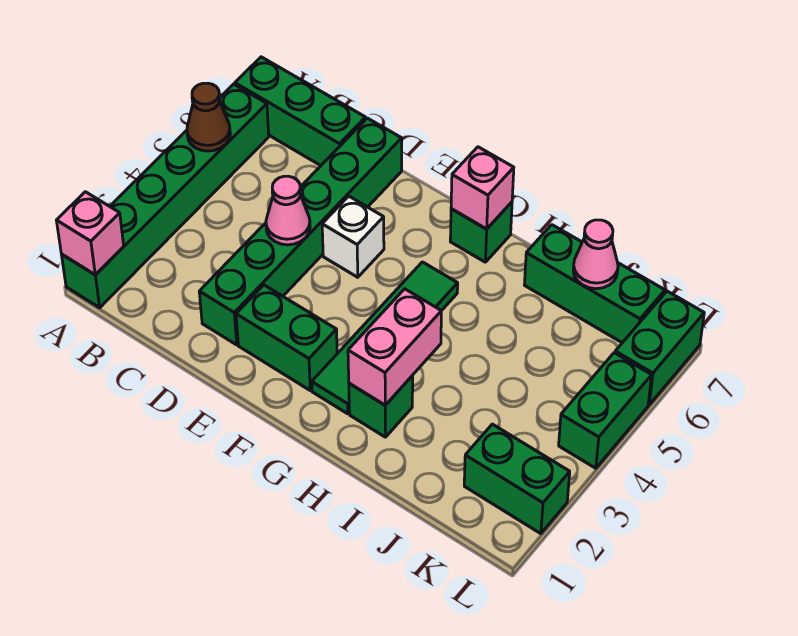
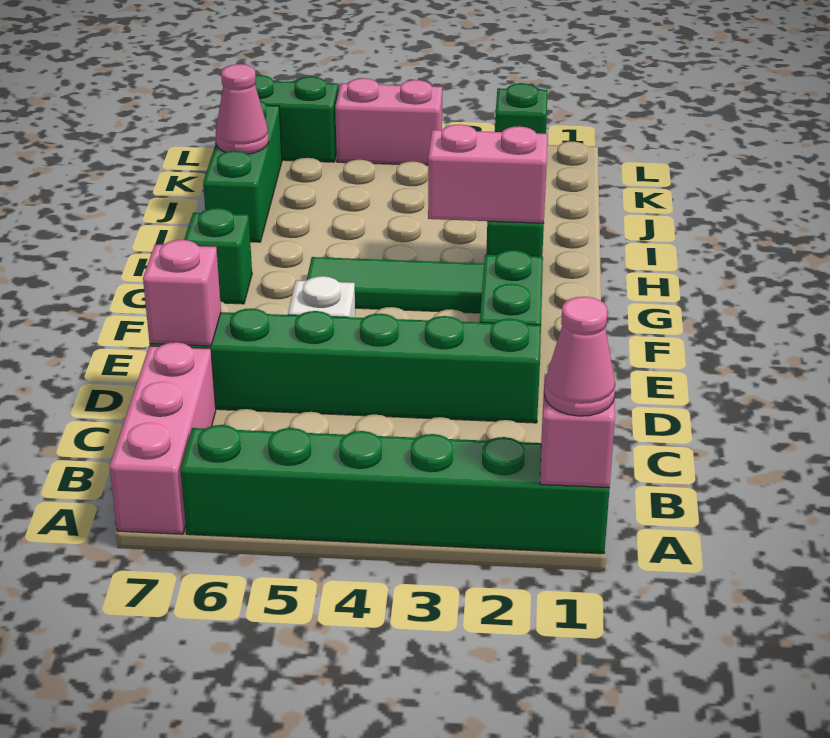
brown cone A5 level 2 -> none
green brick A7:C7 level 1 -> pink brick A7:C7 level 1
pink cone D4 level 2 -> pink cone A1 level 3
pink brick G7 level 2 -> pink brick D7 level 2
green brick K2:L2 level 1 -> green brick L2 level 1
green brick L4:L5 level 1 -> pink brick L4:L5 level 1

